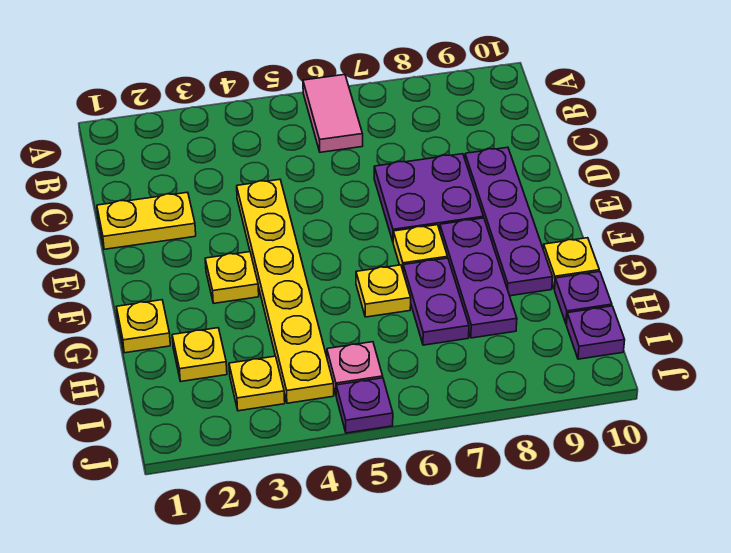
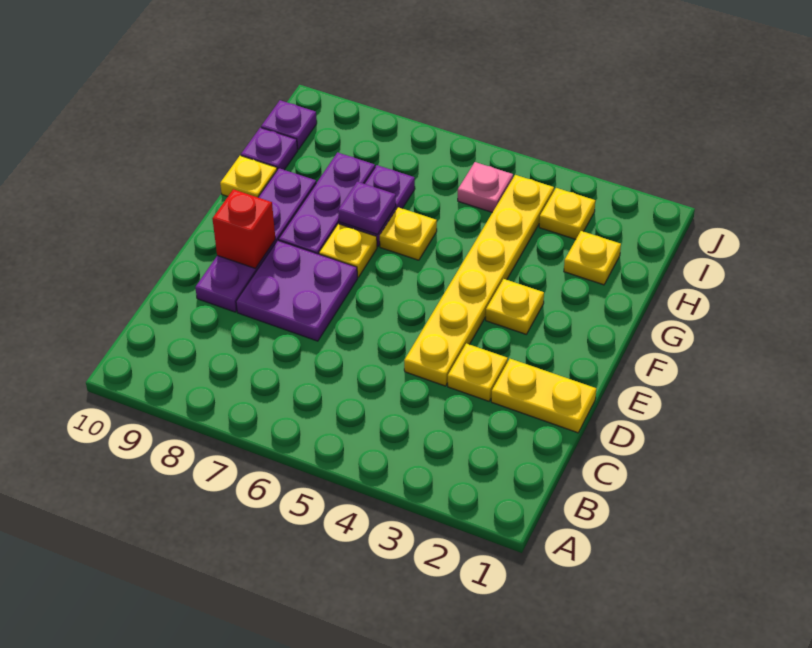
pink tile A6:B6 level 1 -> none
none -> red brick E9 level 2
yellow plate G1 level 1 -> yellow plate D3 level 1
purple plate J5 level 1 -> purple plate G7 level 2

